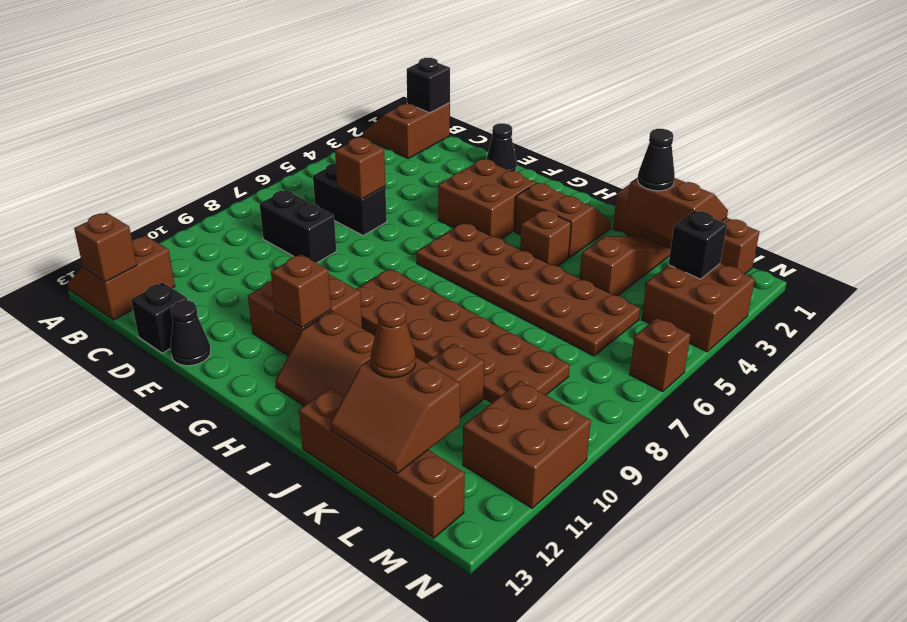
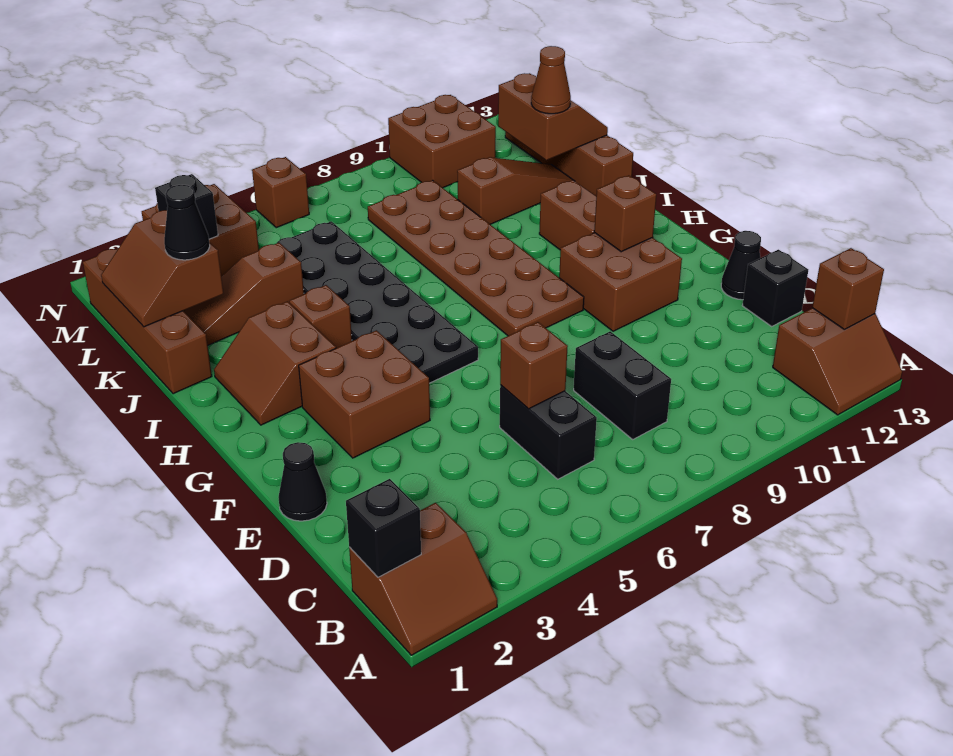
brown plate G5:L6 level 1 -> black plate G5:L6 level 1

